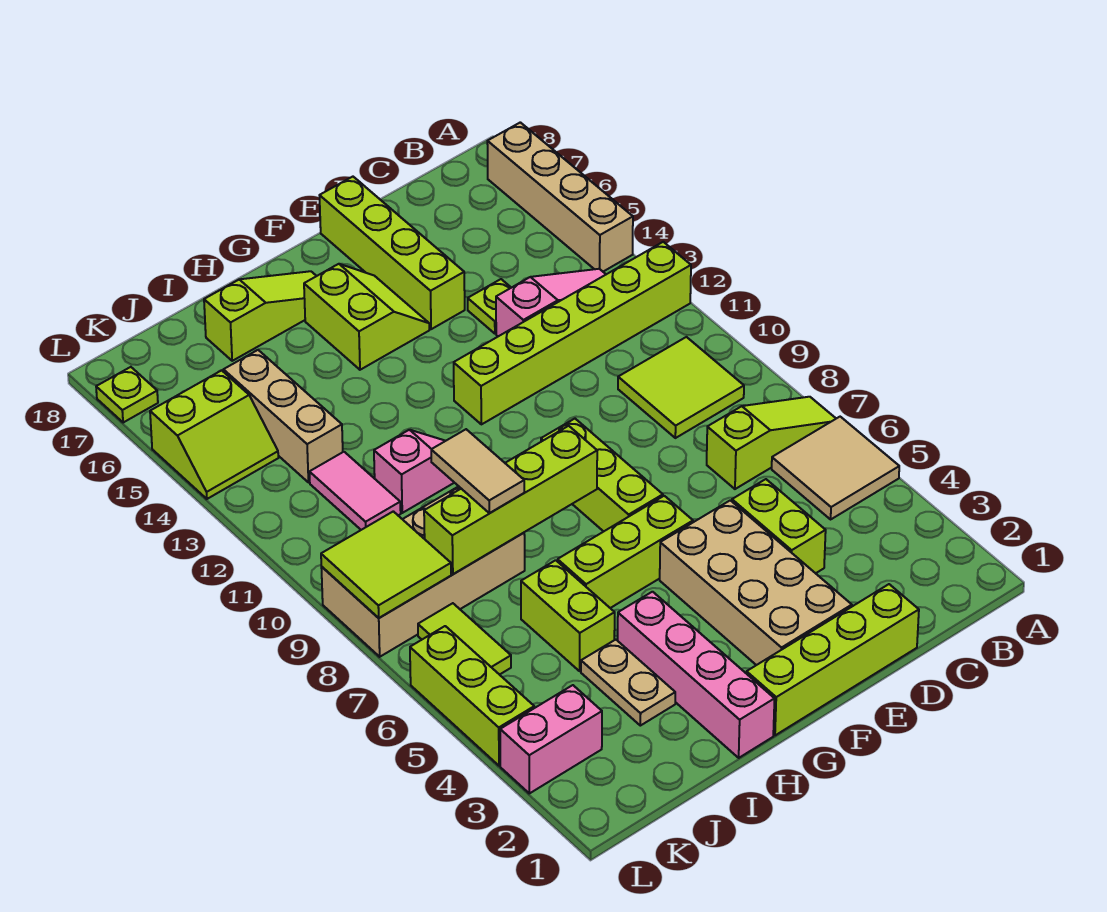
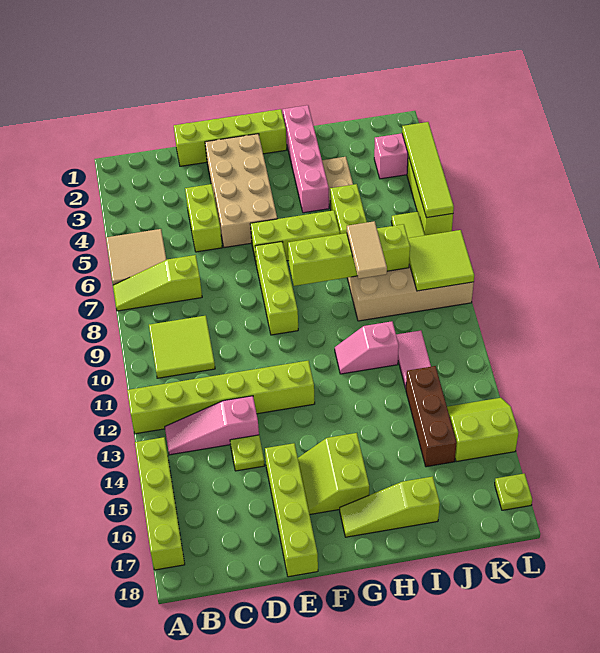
tan brick A14:A17 level 1 -> lime brick A14:A17 level 1
tan brick J13:J15 level 1 -> brown brick J13:J15 level 1
none -> lime tile L3:L6 level 2

